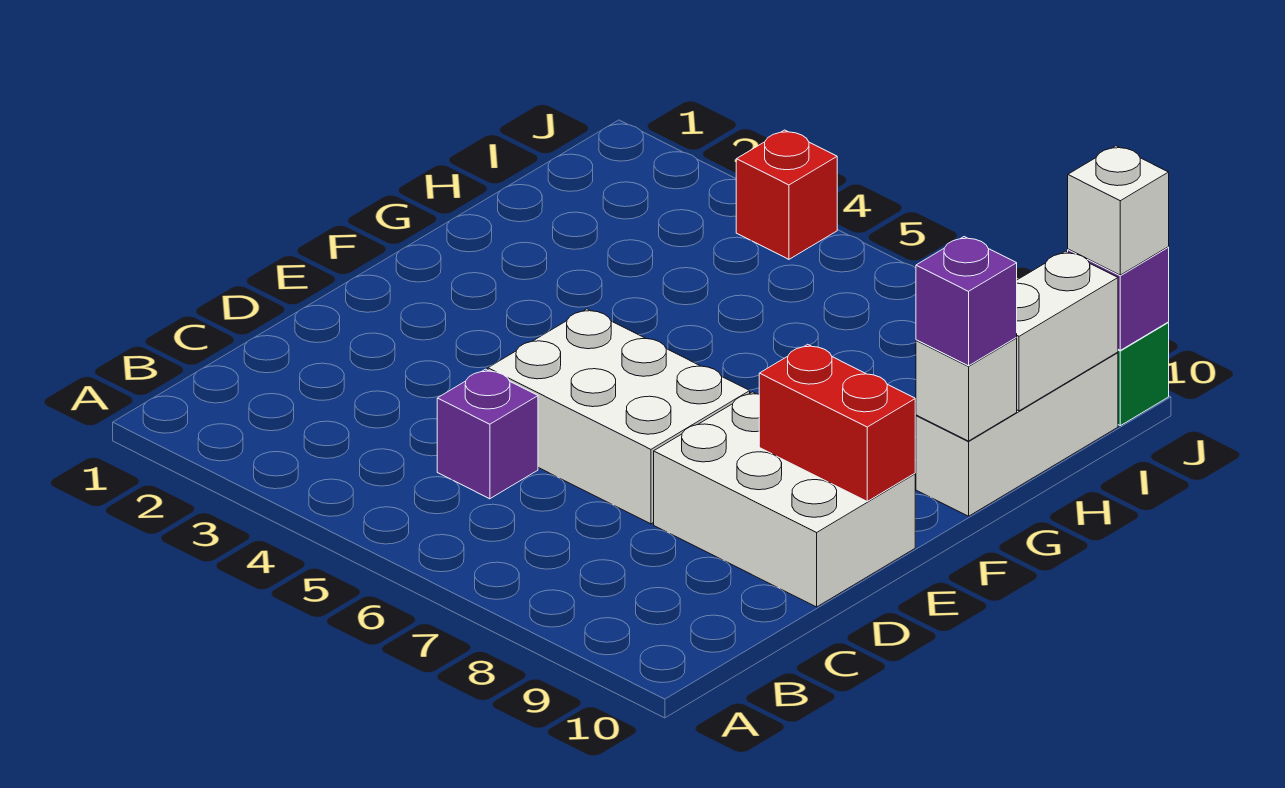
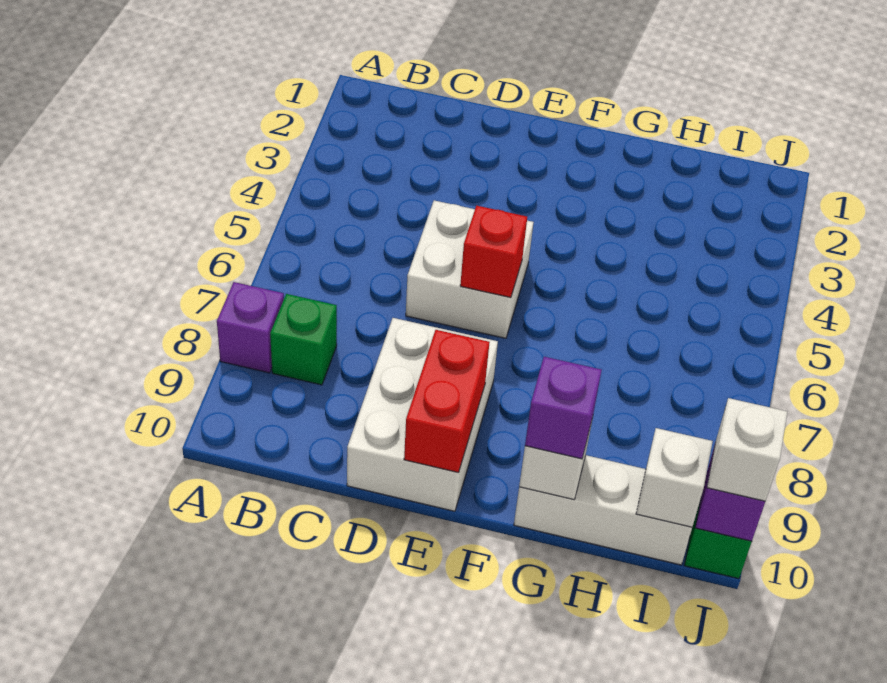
none -> green brick B8 level 1
purple brick C5 level 1 -> purple brick A8 level 1
white brick D5:E7 level 1 -> white brick D5:E6 level 1
white brick H10:I10 level 2 -> white brick I10 level 2
red brick J4 level 1 -> red brick E6 level 2

